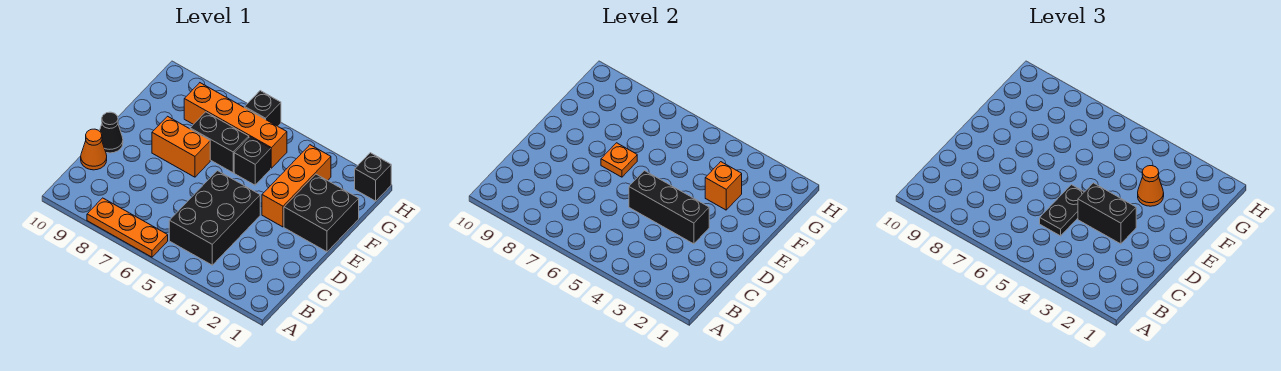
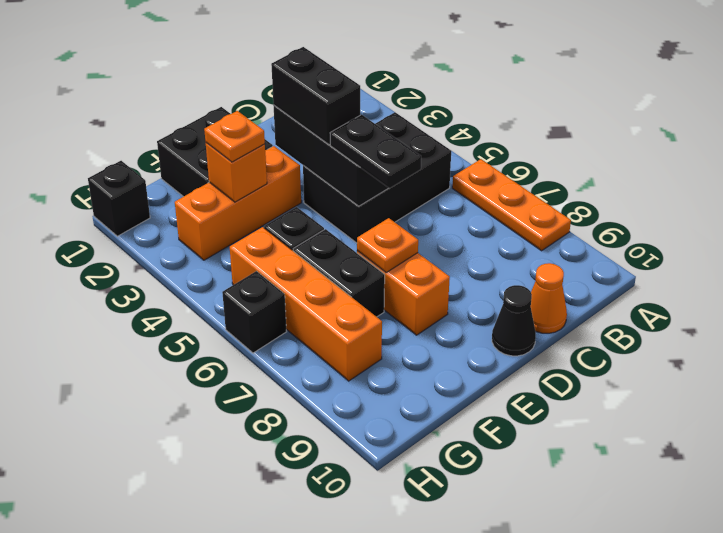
black plate C5:D5 level 3 -> black plate D5:D6 level 3
orange cone F3 level 3 -> orange plate F3 level 3

